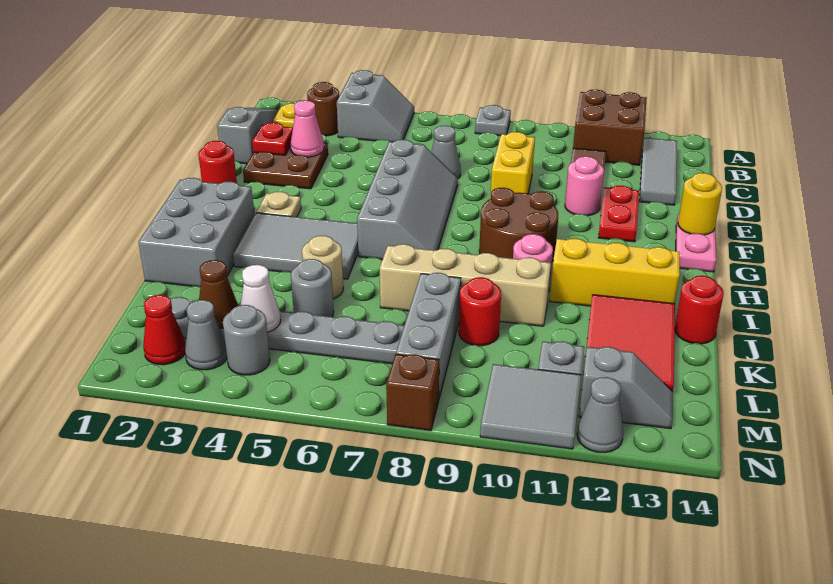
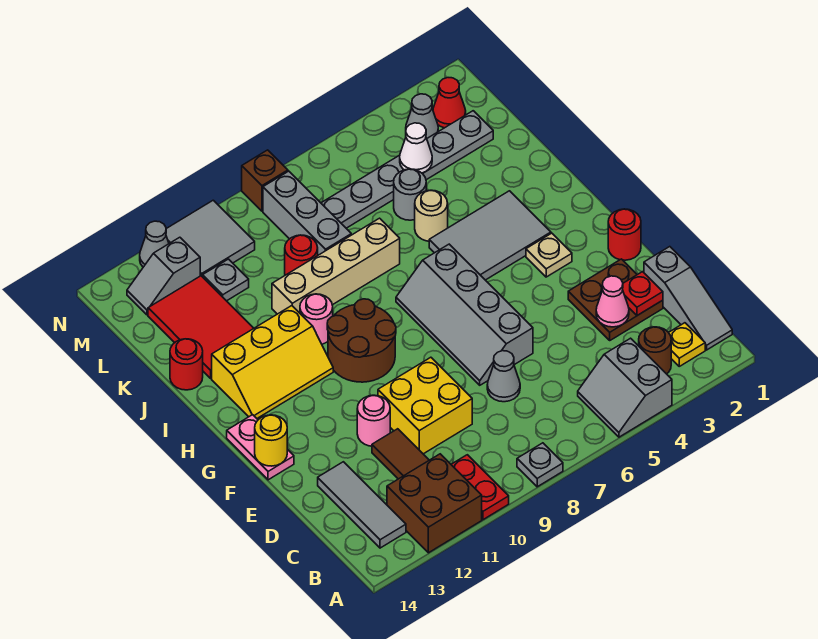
yellow brick D9:E9 level 1 -> yellow brick D9:E10 level 1
red plate E12:F12 level 1 -> red plate A10:B10 level 1
grey brick H1:J2 level 1 -> none
brown cone L3 level 2 -> none
grey round brick M4 level 1 -> none

